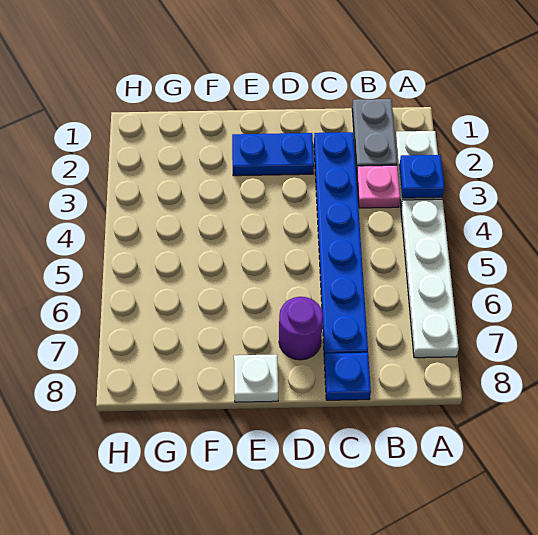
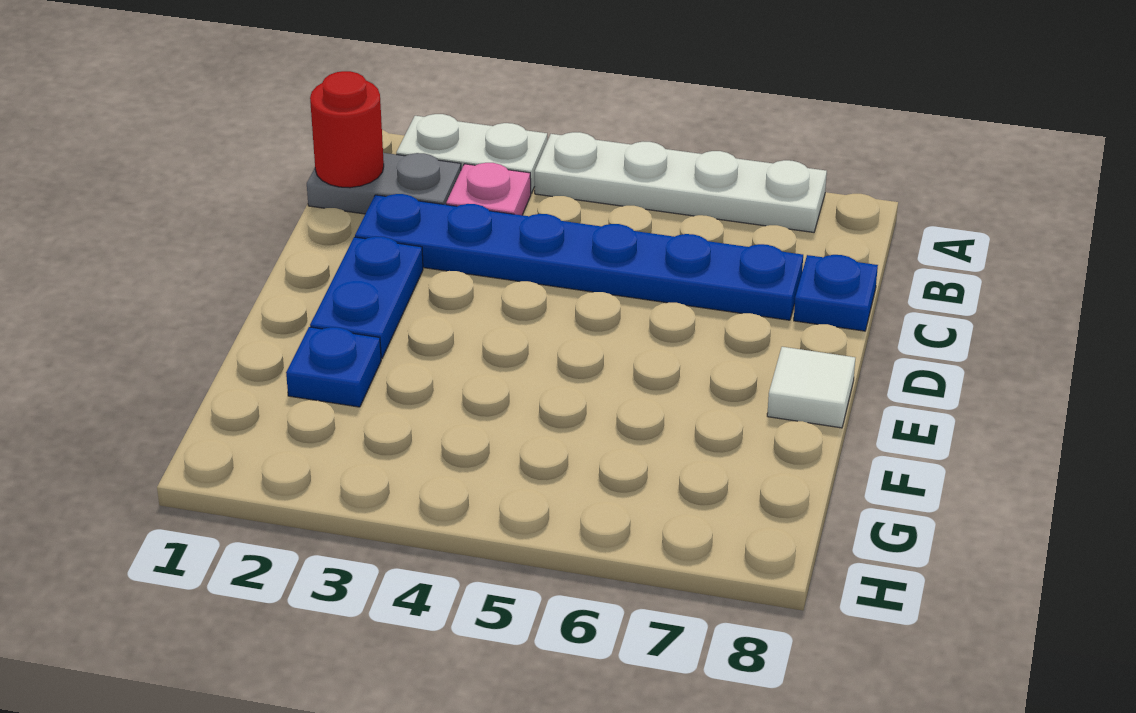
blue plate A3 level 2 -> blue plate F2 level 1
none -> red round brick B1 level 2
purple round brick D7 level 1 -> none
white plate E8 level 1 -> white tile E8 level 1

